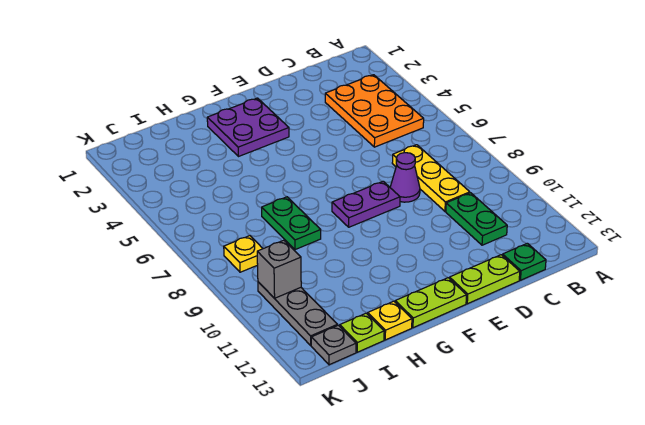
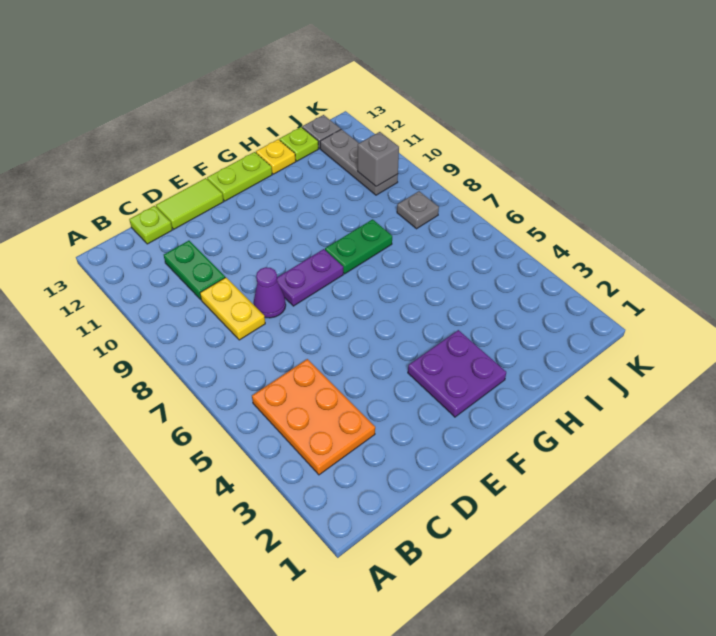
yellow plate C7:C9 level 1 -> yellow plate C8:C9 level 1
green plate C13 level 1 -> lime plate C13 level 1
lime plate D13:E13 level 1 -> lime tile D13:E13 level 1
green plate H7:H8 level 1 -> green plate G8:H8 level 1
yellow plate J8 level 1 -> grey plate J8 level 1

